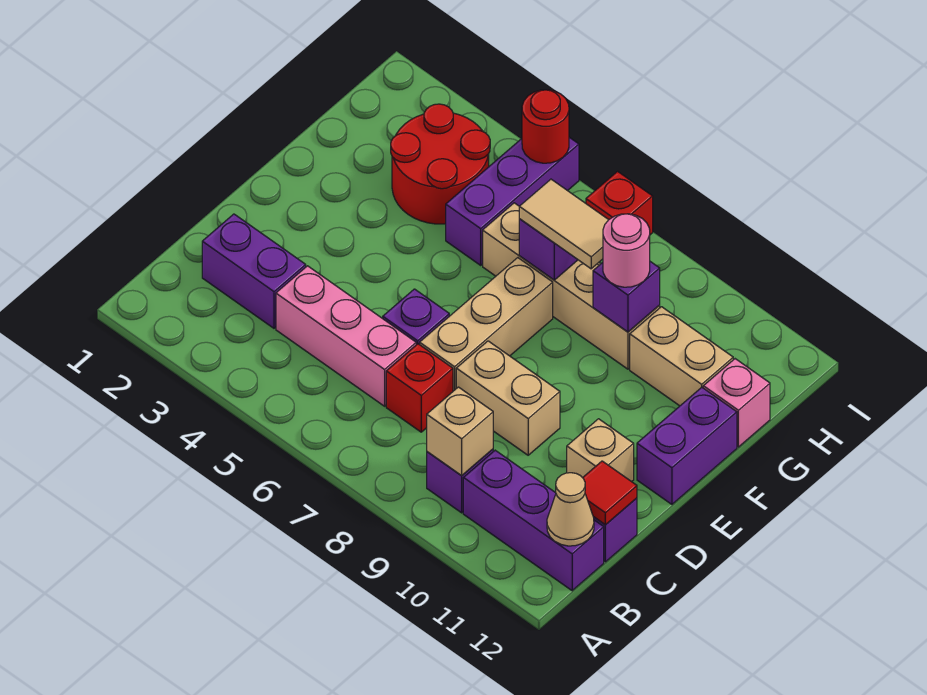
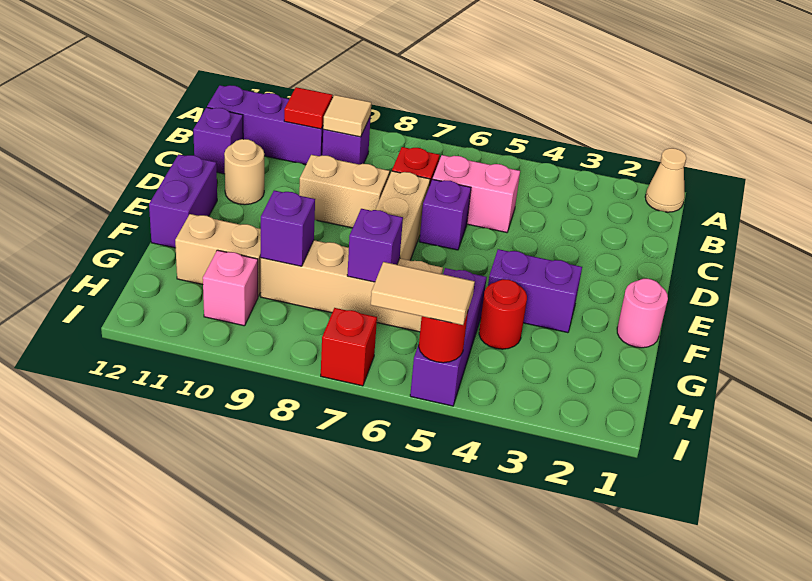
tan brick B9 level 2 -> tan tile B9 level 2
tan cone B12 level 2 -> tan cone A1 level 1
purple brick C2:C3 level 1 -> purple brick F3:F4 level 1
pink brick C4:C6 level 1 -> pink brick C5:C6 level 1
red tile C12 level 2 -> red tile B10 level 2
tan brick D11 level 1 -> tan round brick D11 level 1
red round brick G3:H4 level 1 -> red round brick G4 level 1
tan tile G7:G8 level 3 -> tan tile I5:I6 level 3
pink round brick G9 level 3 -> pink round brick F1 level 1
pink brick G12 level 1 -> pink brick H10 level 1

